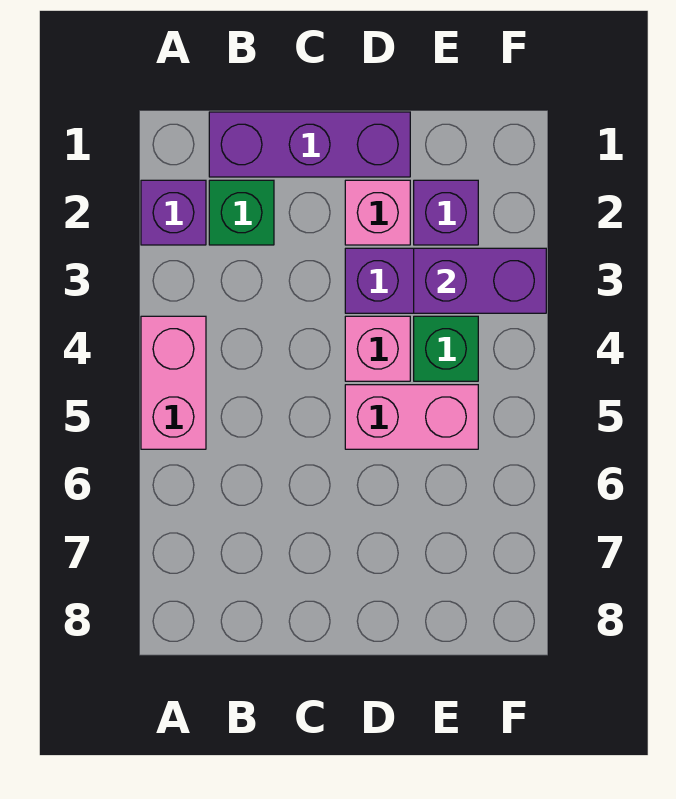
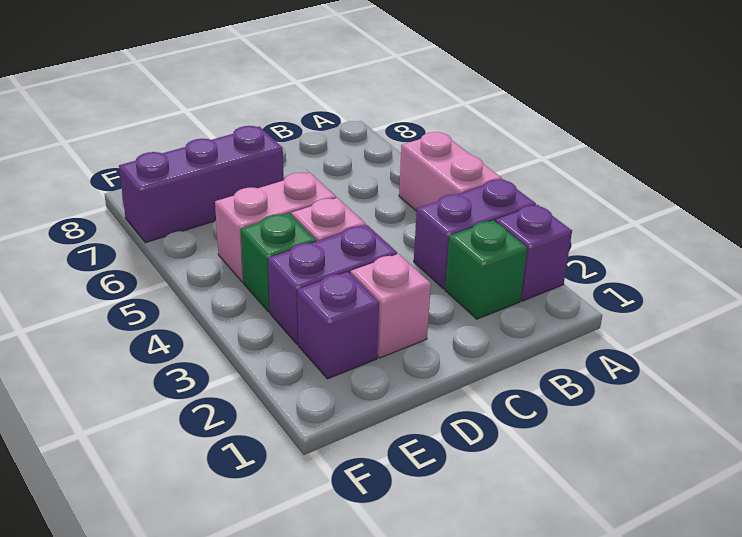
purple brick B1:D1 level 1 -> purple brick D7:F7 level 1
purple brick E3:F3 level 2 -> purple brick A3:B3 level 1

